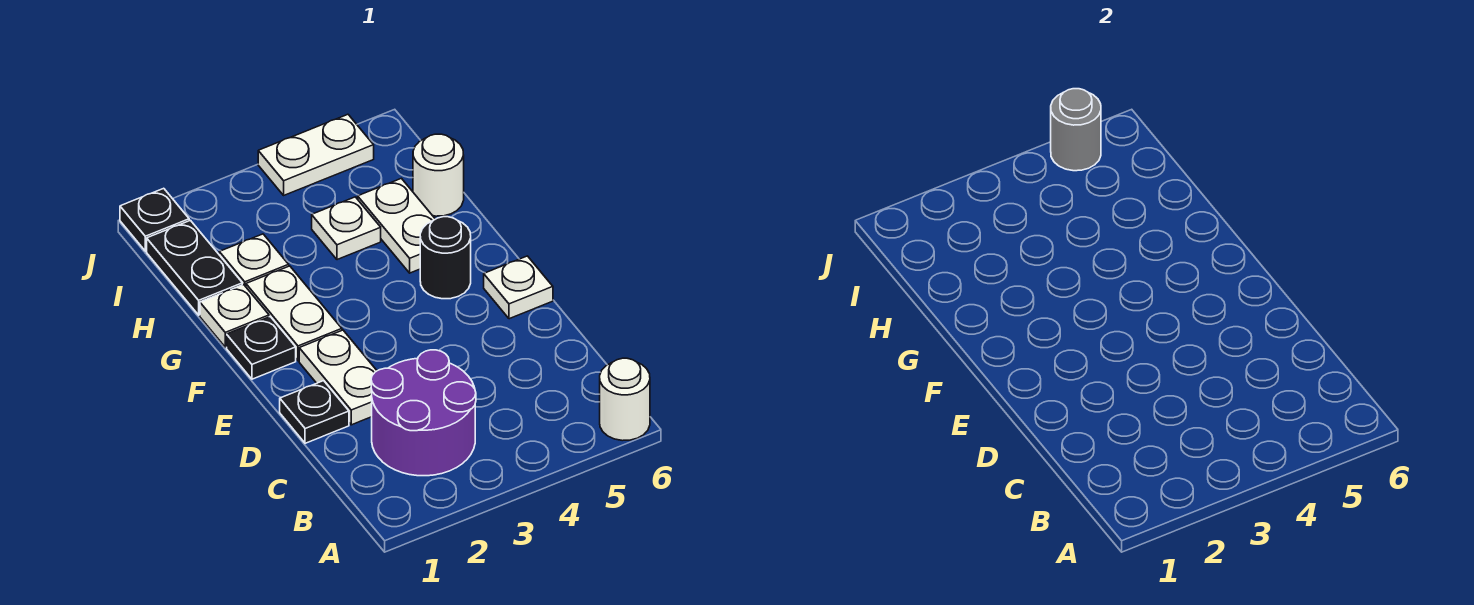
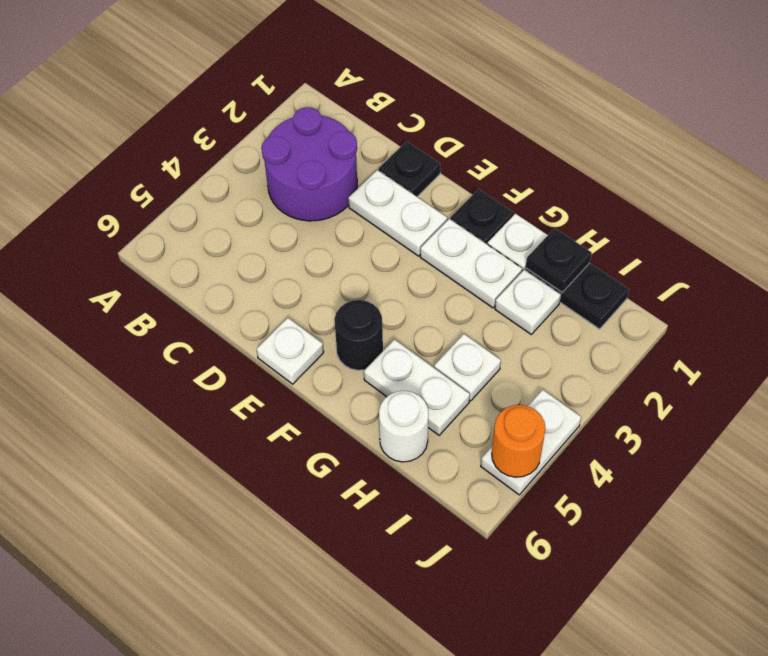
white round brick A6 level 1 -> none
black plate J1 level 1 -> black plate H1 level 2
grey round brick J5 level 2 -> orange round brick J5 level 2

